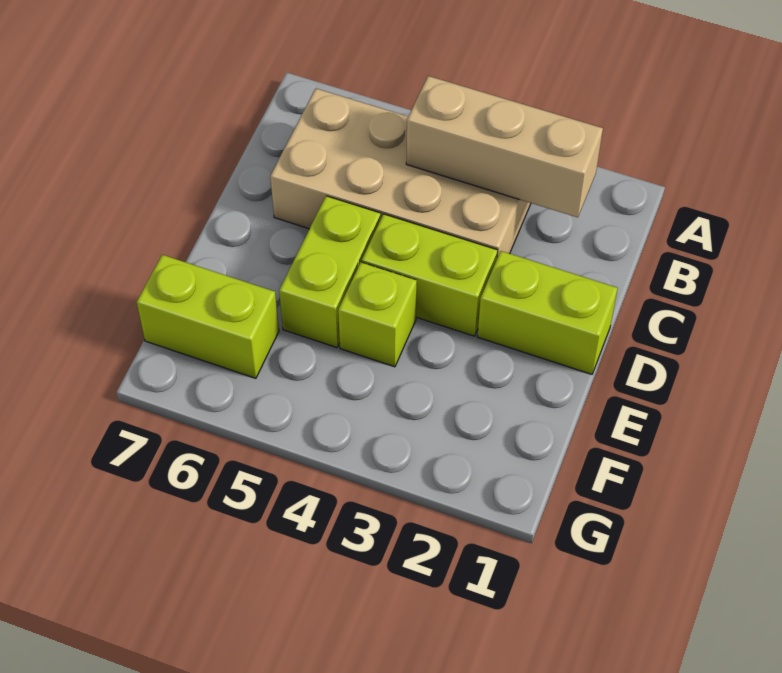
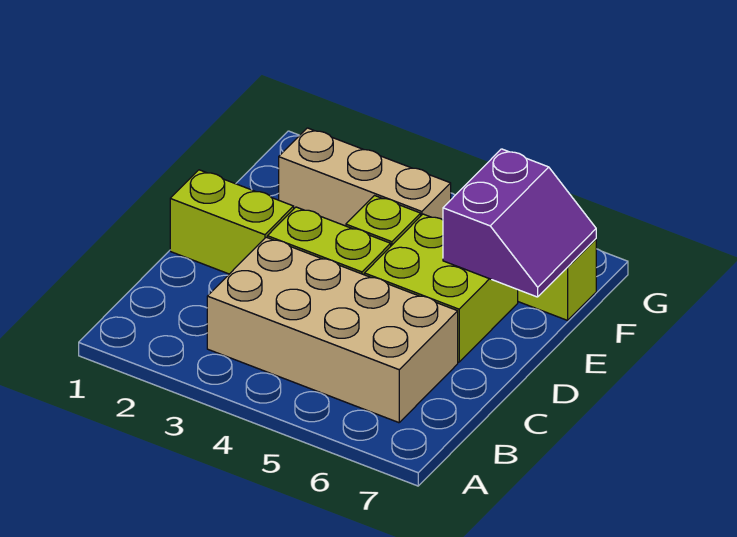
tan brick B2:B4 level 2 -> tan brick F2:F4 level 1
lime brick D5:E5 level 1 -> lime brick D5:E6 level 1
none -> purple slope E6:F7 level 2 top 6

